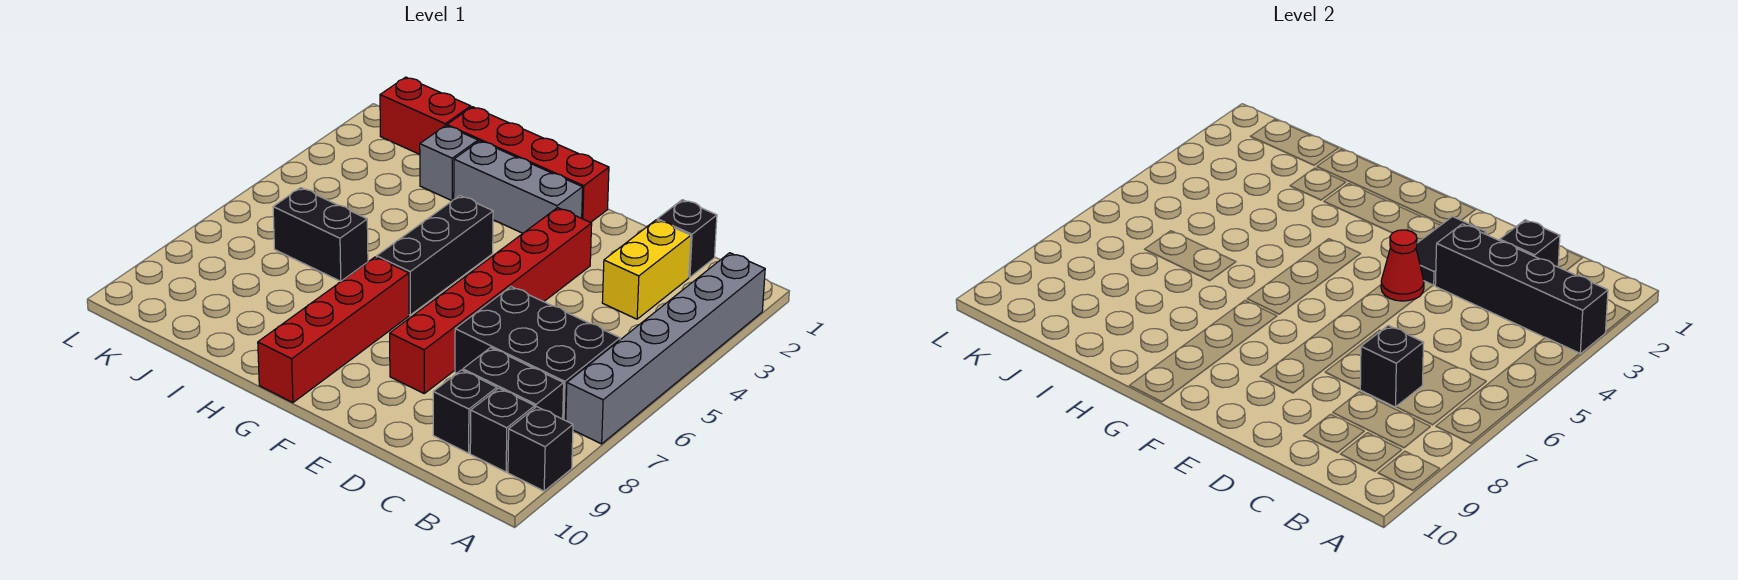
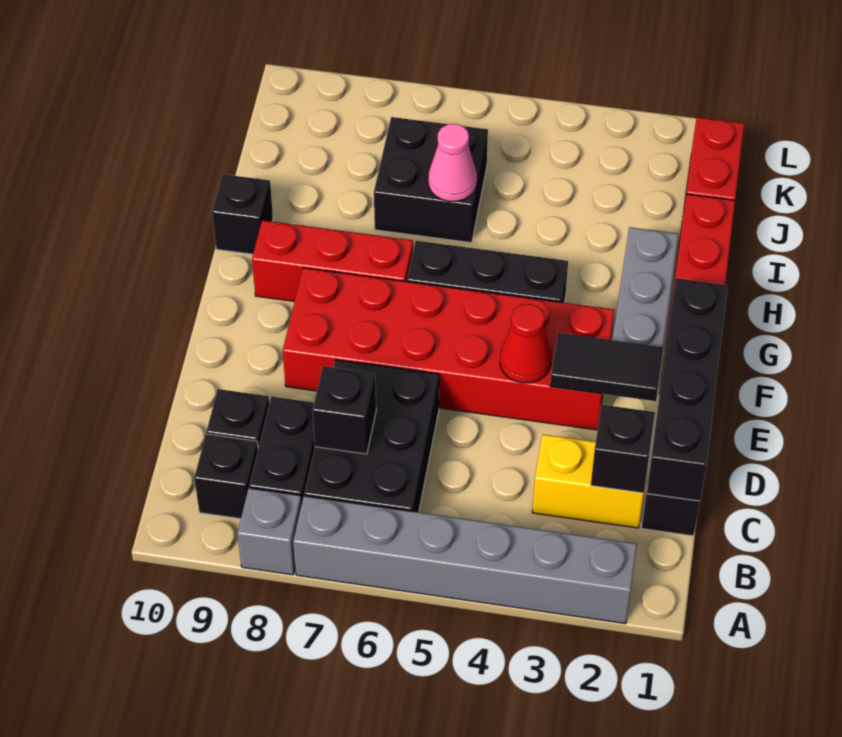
black brick A3:D3 level 2 -> black brick C1:F1 level 2
black brick A9 level 1 -> black brick H10 level 1
red brick E3:E8 level 1 -> red brick E3:F8 level 1
red brick G7:G10 level 1 -> red brick G7:G9 level 1
grey brick I2 level 1 -> grey brick A8 level 1
black brick I6:J6 level 1 -> black brick I6:J7 level 1
none -> pink cone I6 level 2

